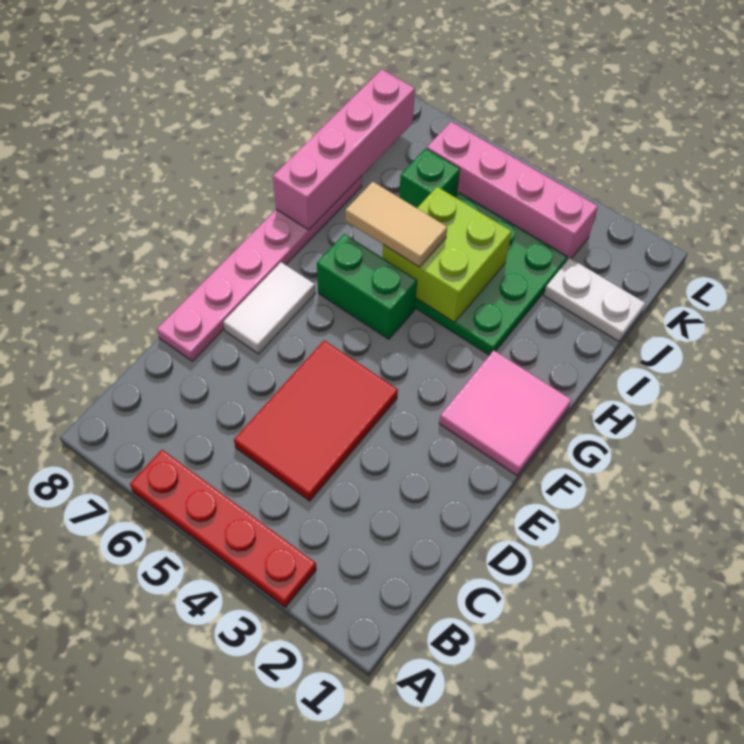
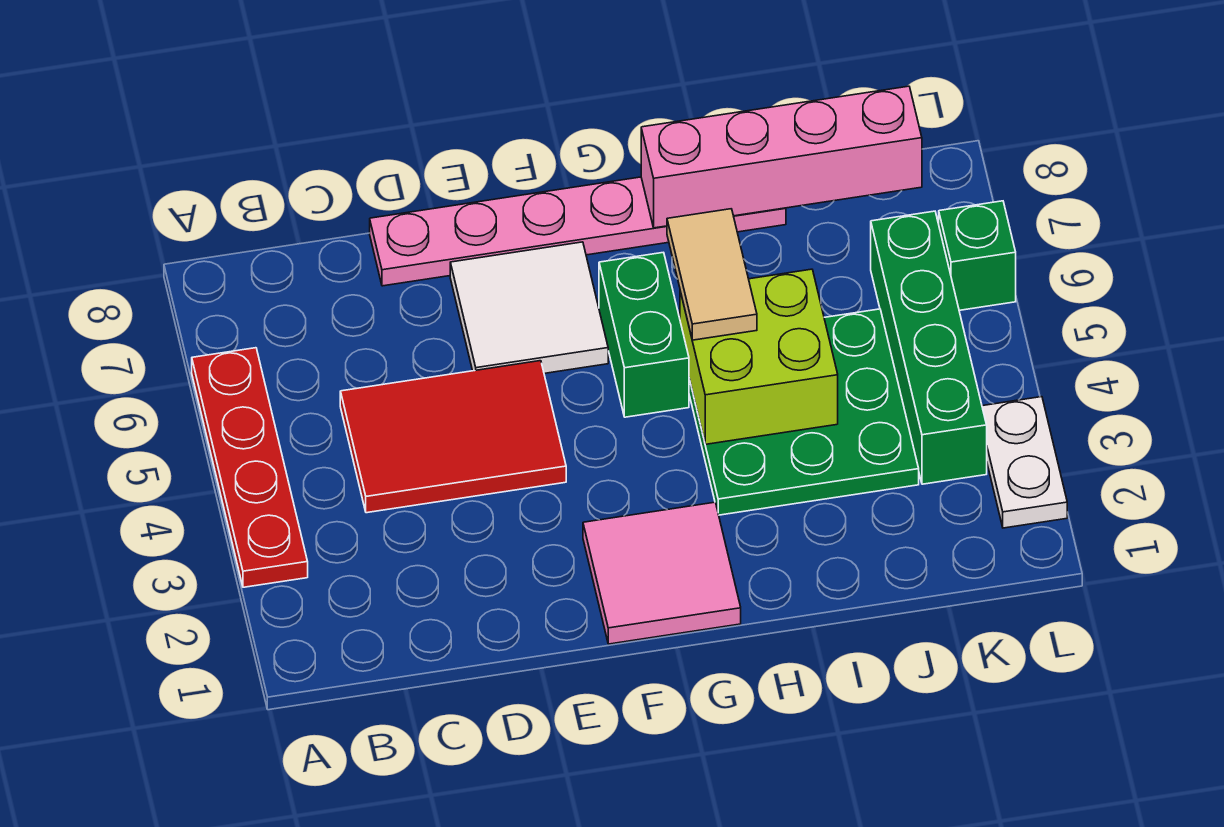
white tile E7:F7 level 1 -> white tile E6:F7 level 1
white plate J1:J2 level 1 -> white plate L2:L3 level 1
green brick J6 level 1 -> green brick L6 level 1
pink brick K3:K6 level 1 -> green brick K3:K6 level 1

